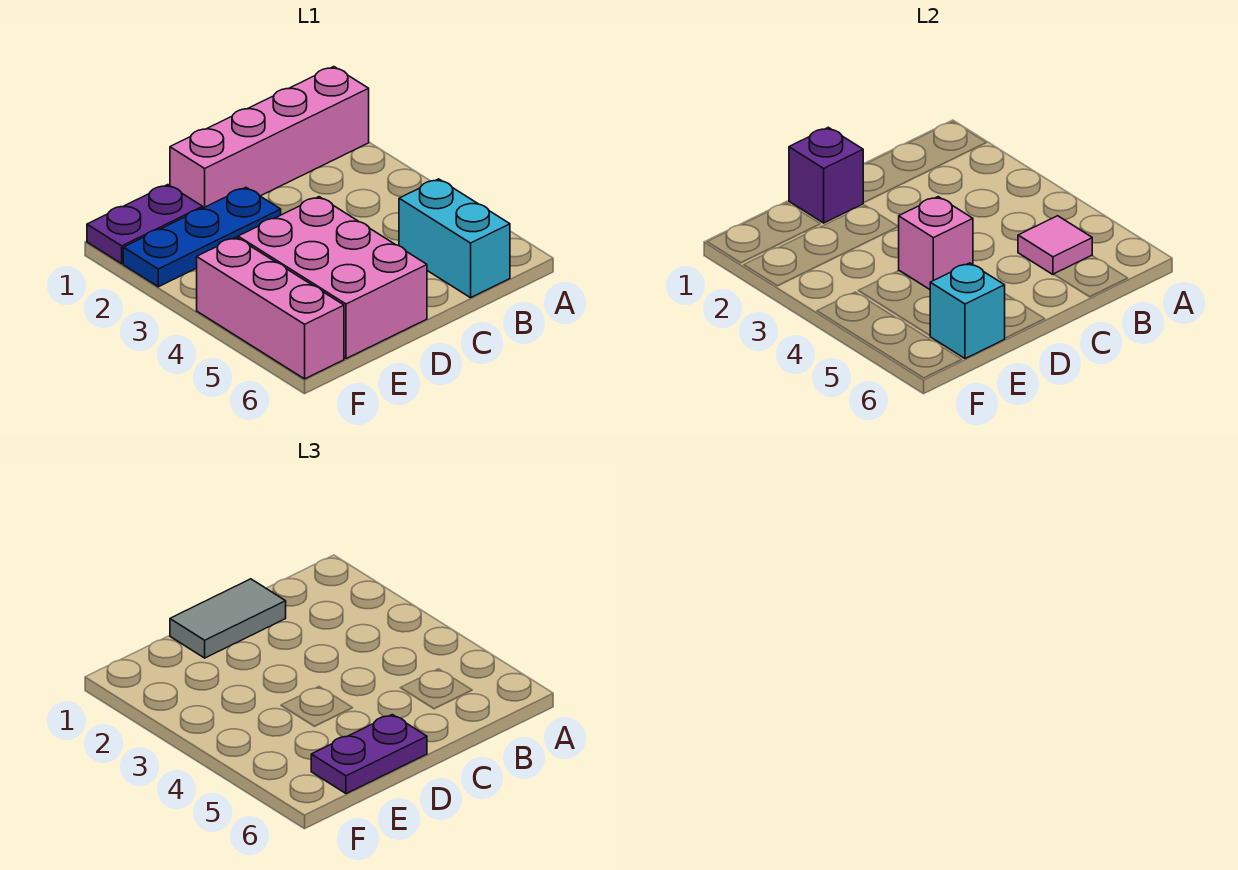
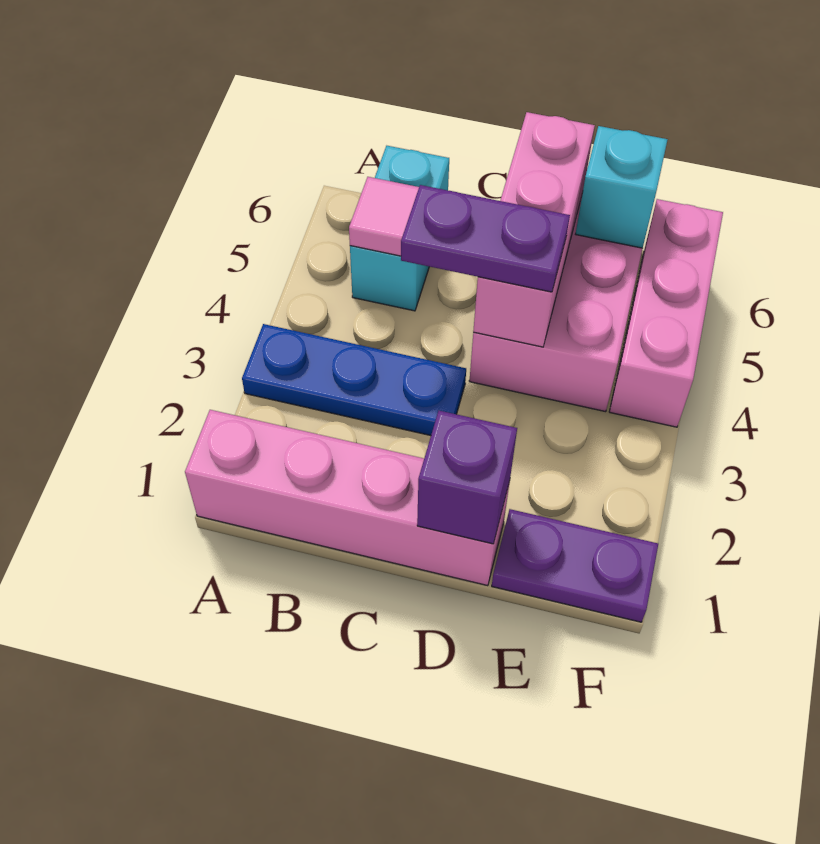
grey tile C1:D1 level 3 -> none
blue plate D2:F2 level 1 -> blue plate A3:C3 level 1
pink brick D4 level 2 -> pink brick D4:D6 level 2
purple plate D6:E6 level 3 -> purple plate C4:D4 level 3

